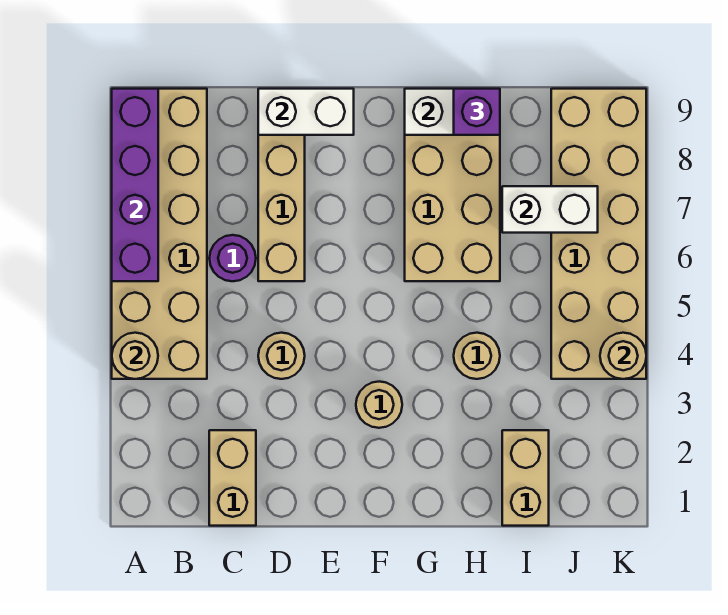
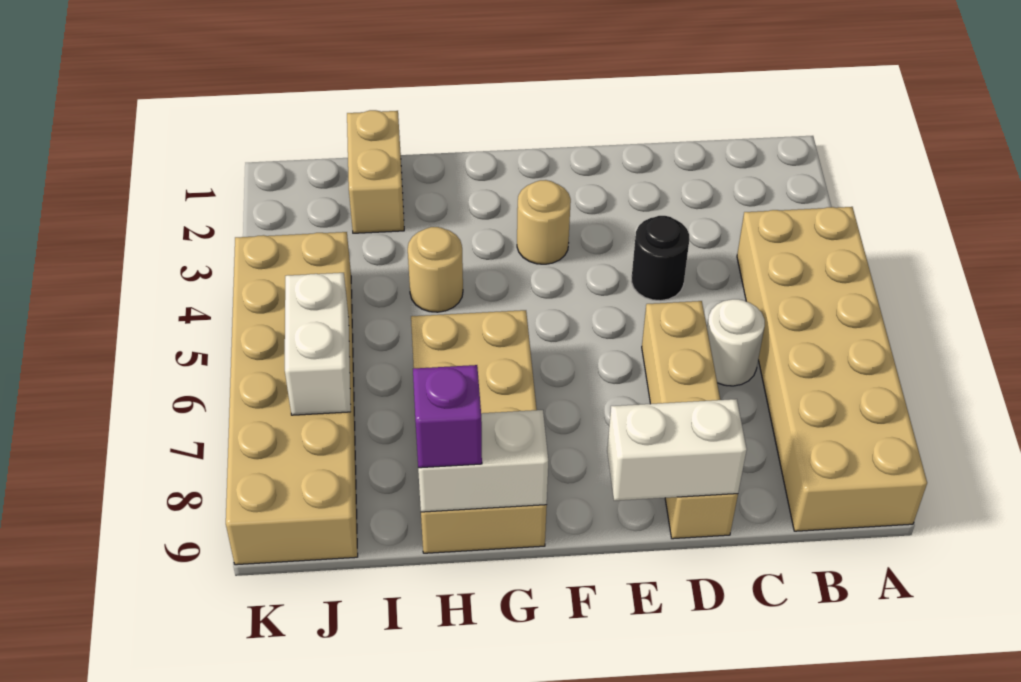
tan round brick A4 level 2 -> none
purple brick A6:A9 level 2 -> none
tan brick C1:C2 level 1 -> none
purple round brick C6 level 1 -> white round brick C6 level 1
tan round brick D4 level 1 -> black round brick D4 level 1
white brick I7:J7 level 2 -> white brick J6:J7 level 2
tan round brick K4 level 2 -> none

